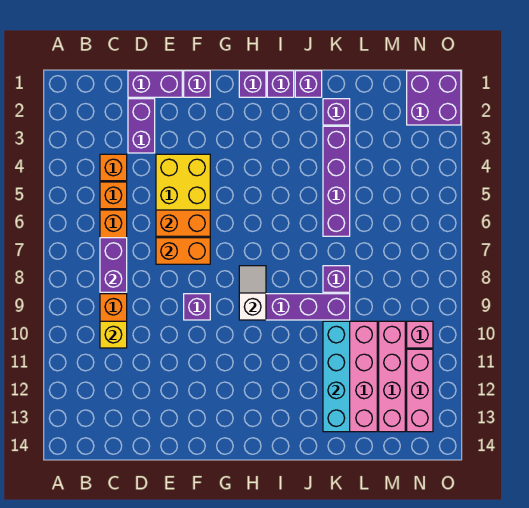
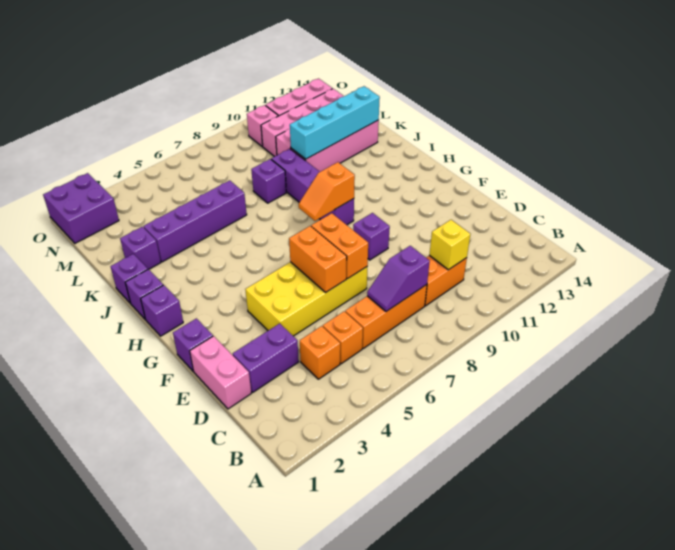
purple brick C7:C8 level 2 -> purple slope C7:C8 level 2 top 8
purple brick D1:E1 level 1 -> pink brick D1:E1 level 1
white slope H8:H9 level 2 top 9 -> orange slope H8:H9 level 2 top 9

